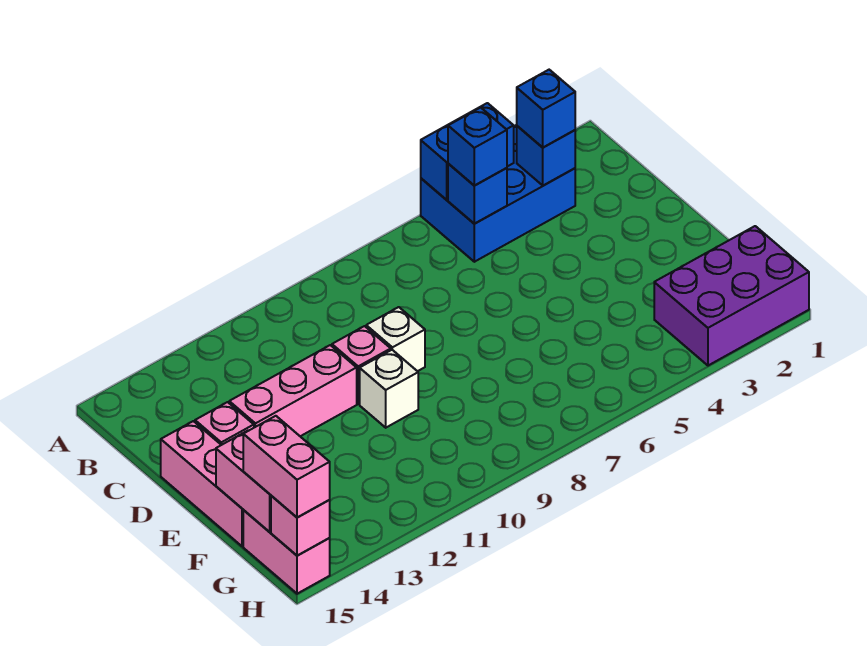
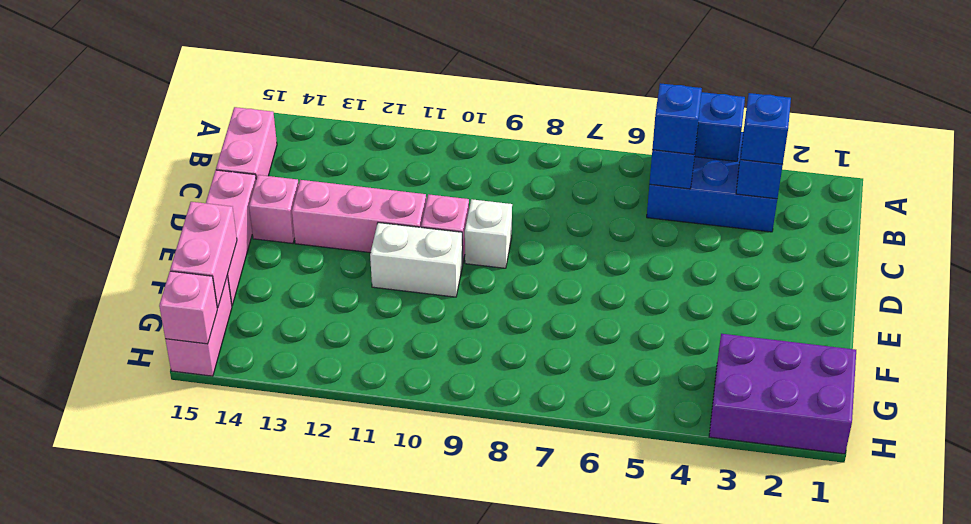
white brick E10 level 1 -> white brick E10:E11 level 1
pink brick G15:H15 level 3 -> pink brick B15:C15 level 1

